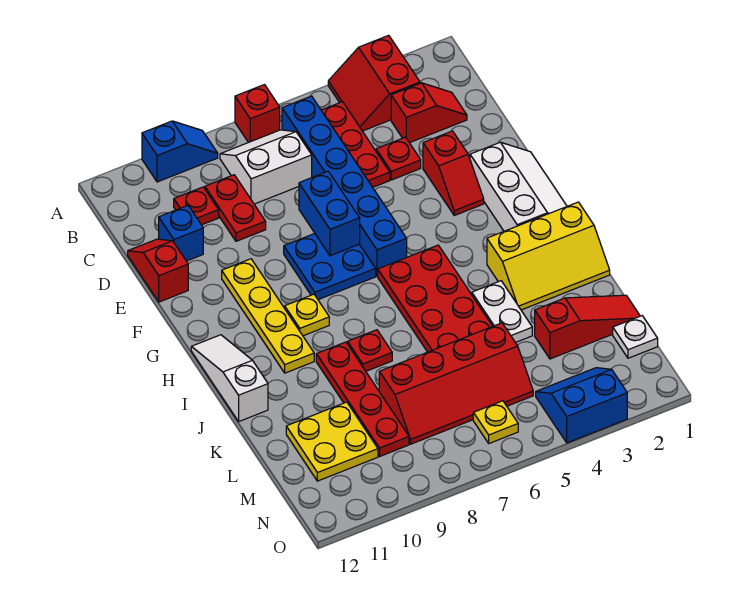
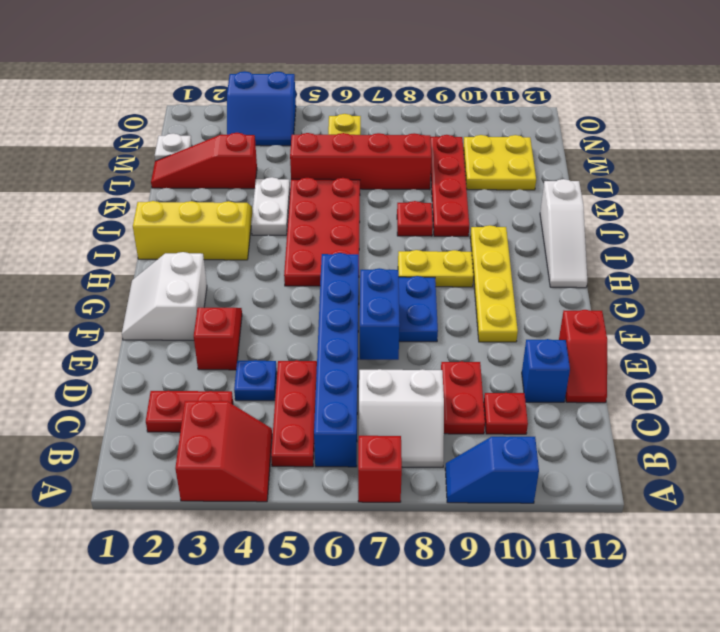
red slope C2:C3 level 1 top 3 -> red plate C2:C3 level 1
red plate D4 level 1 -> blue plate D4 level 1
white slope F1:H2 level 1 top 2 -> white slope F1:G2 level 1 top 2
yellow plate H9 level 1 -> yellow plate H8:H9 level 1

